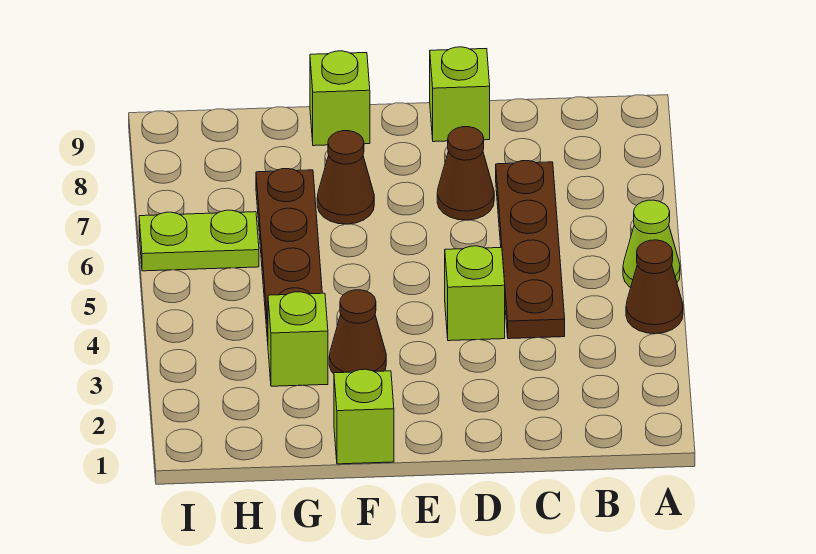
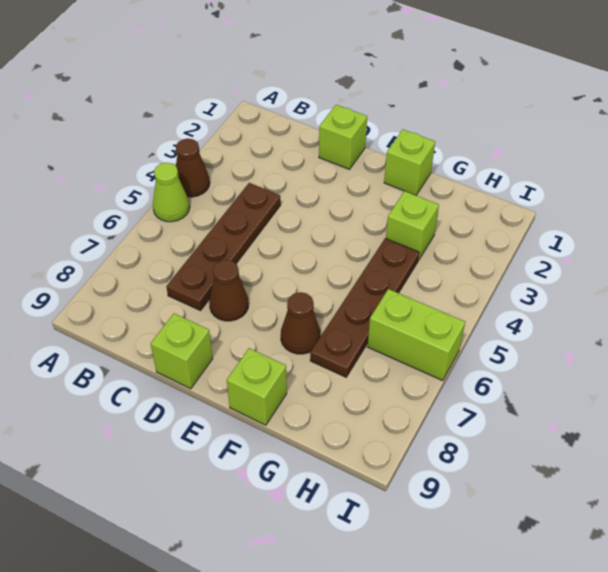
lime brick D4 level 1 -> lime brick D1 level 1
brown cone F3 level 1 -> none
lime plate H6:I6 level 1 -> lime brick H6:I6 level 1

